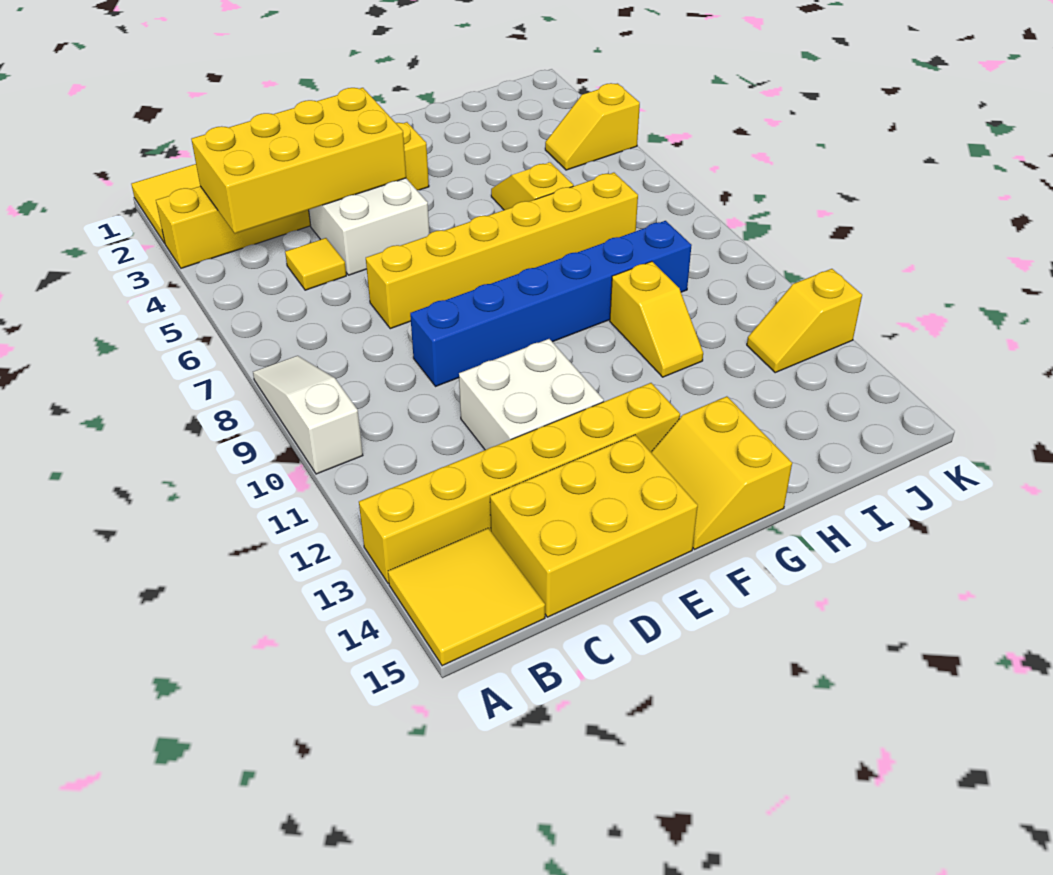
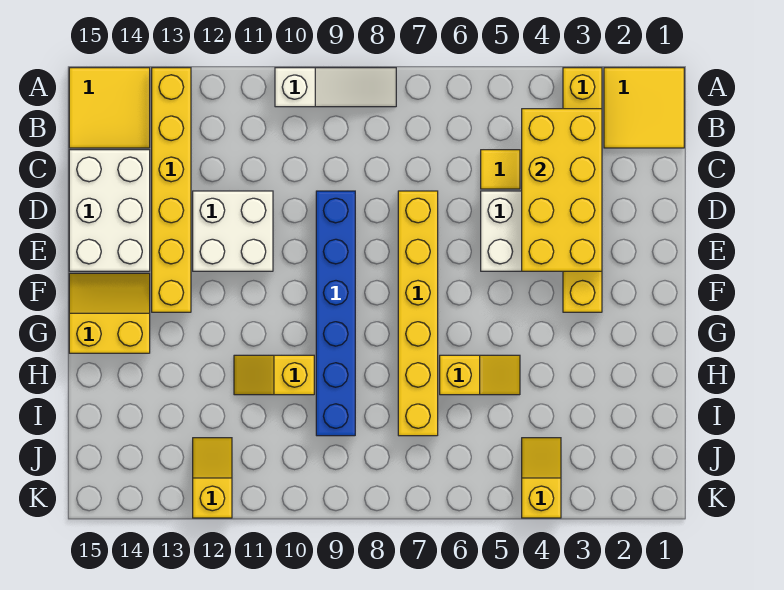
yellow brick C14:E15 level 1 -> white brick C14:E15 level 1

